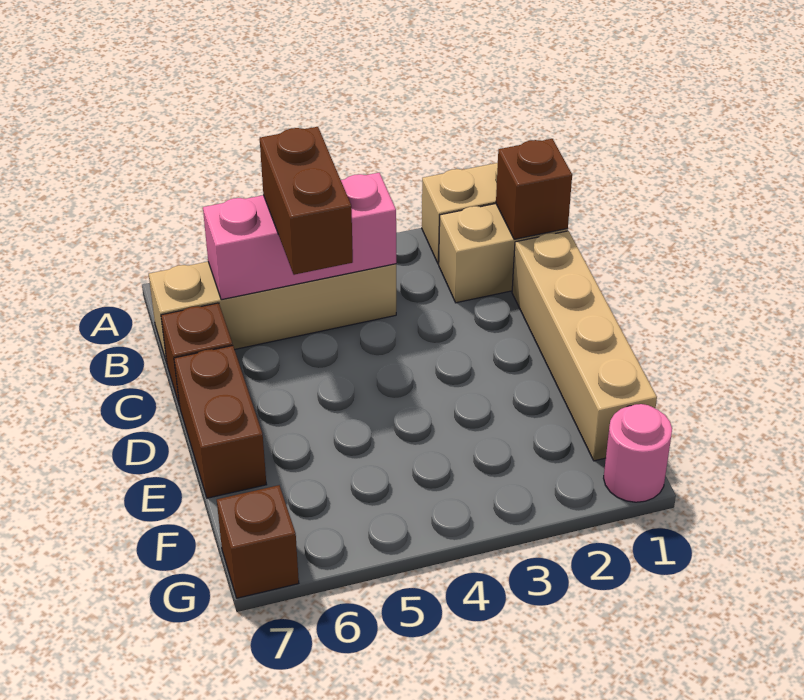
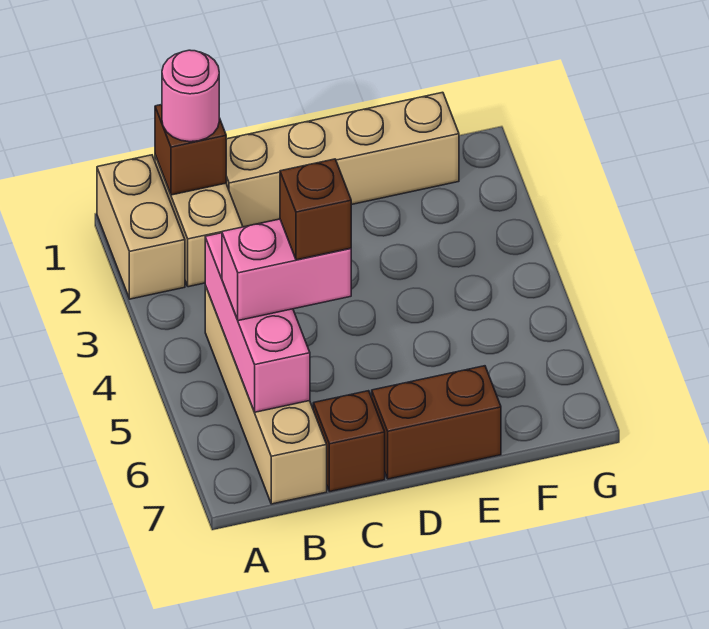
brown brick B5:C5 level 3 -> pink brick B5:C5 level 3
pink round brick G1 level 1 -> pink round brick B1 level 3
brown brick G7 level 1 -> brown brick C5 level 4

